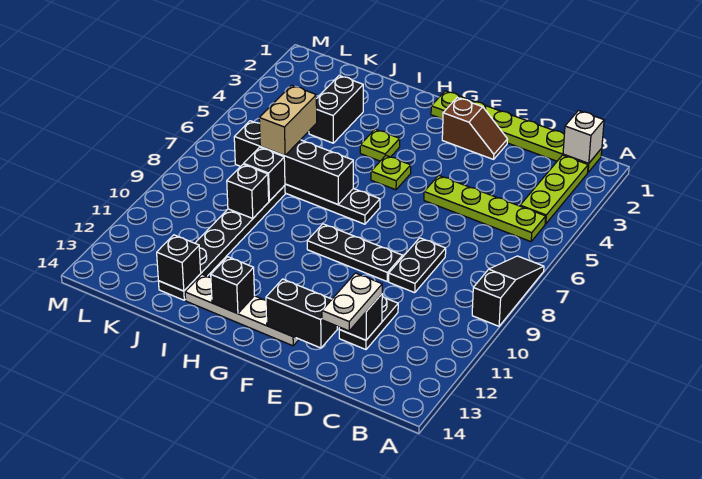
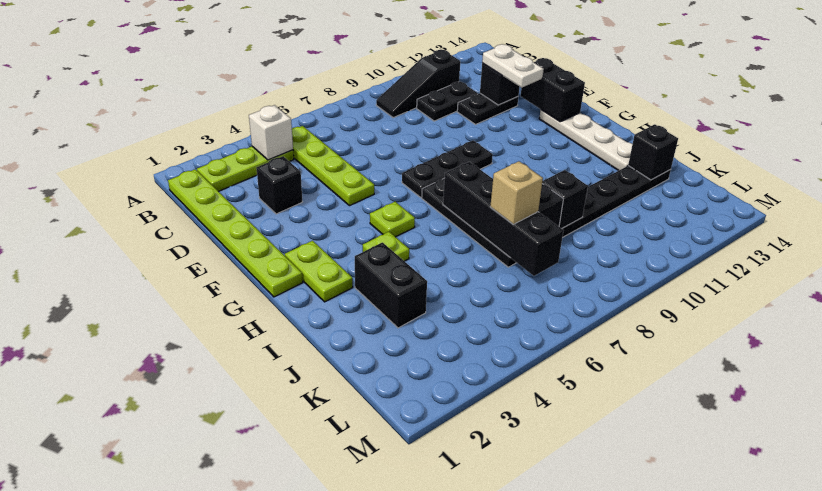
black slope A7:A9 level 1 top 9 -> black slope B9:B11 level 1 top 11
white brick B1 level 2 -> white brick B4 level 2
black plate D8:D9 level 1 -> black plate C10:C11 level 1
white plate D12:D13 level 3 -> white plate D12:E12 level 3
brown slope E2:F2 level 1 top F -> none
black plate E9:G9 level 1 -> black plate F7:F9 level 1
none -> lime plate G2:H2 level 1
black brick H13 level 2 -> black brick D3 level 1
black brick J3:J4 level 1 -> black brick I3:J3 level 1
tan brick J6:J7 level 3 -> tan brick J7 level 3

